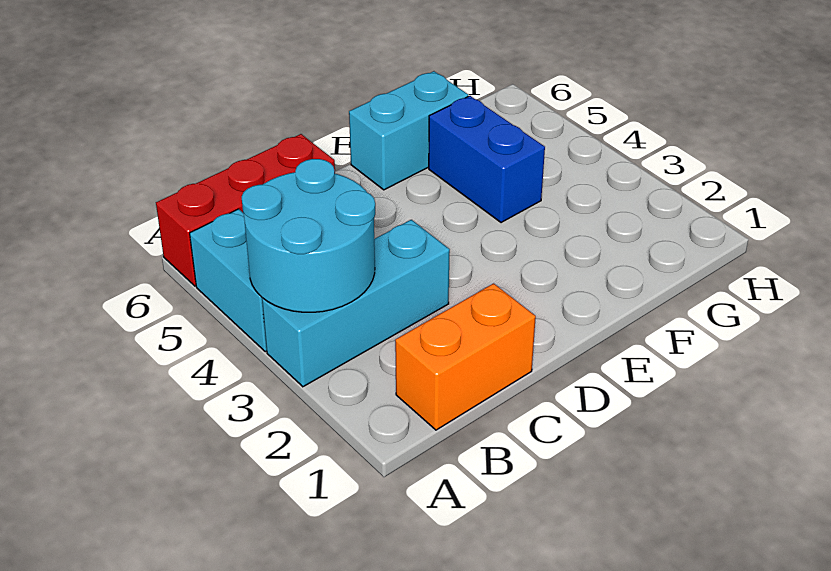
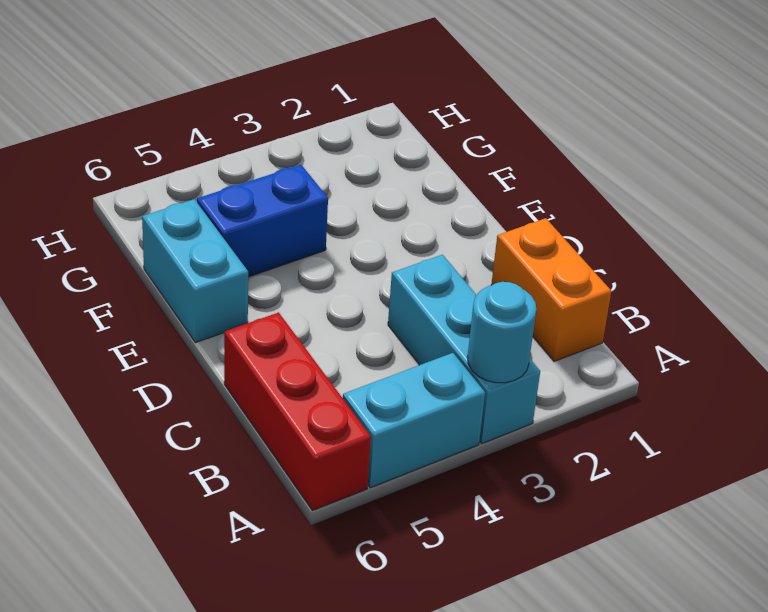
cyan round brick A3:B4 level 2 -> cyan round brick A3 level 2

